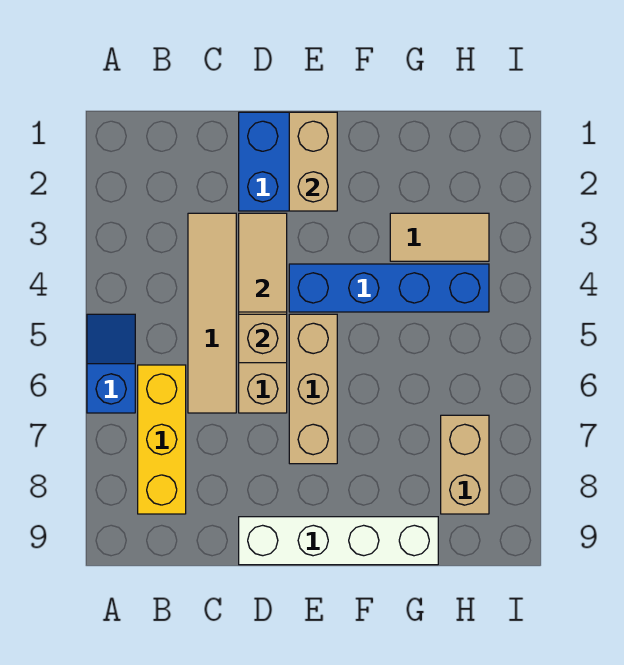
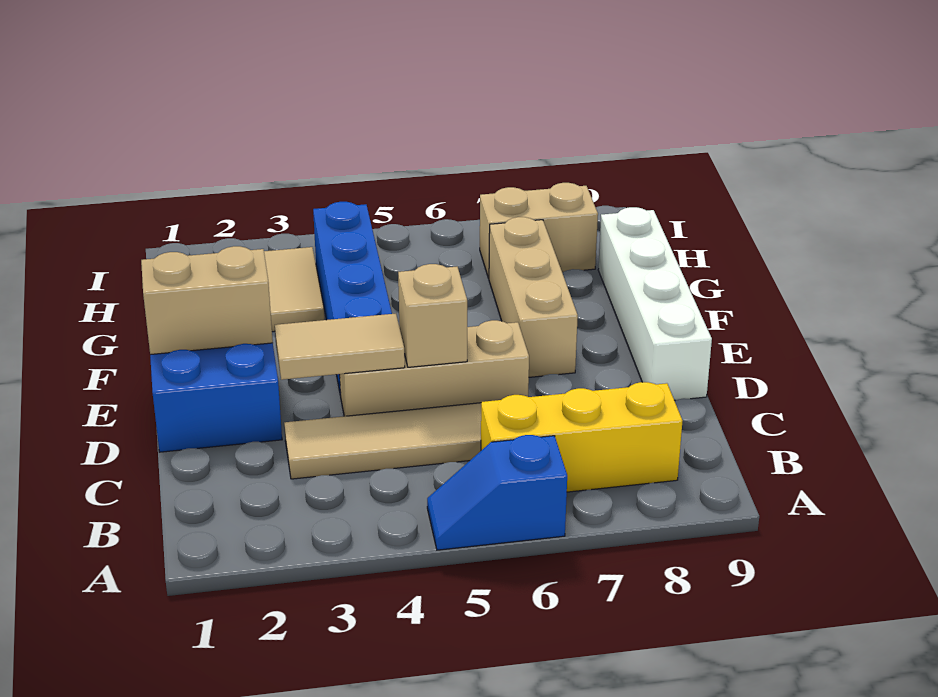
tan brick E5:E7 level 1 -> tan brick E7:G7 level 1

